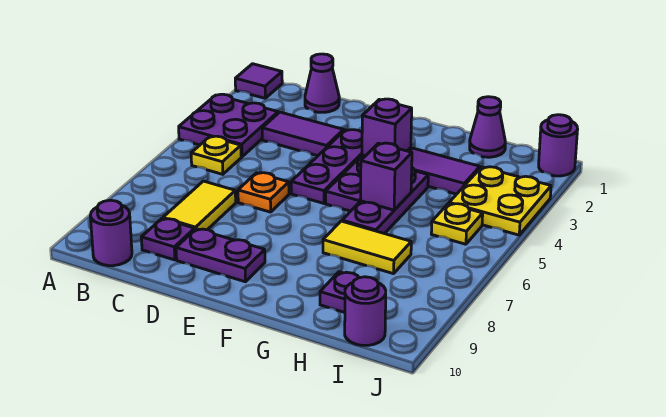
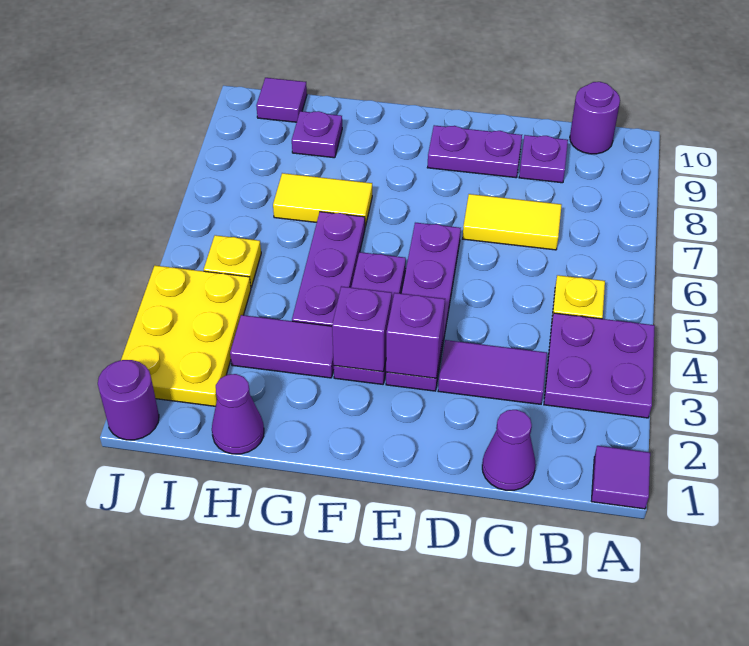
yellow tile C7:C8 level 1 -> yellow tile C7:D7 level 1
orange plate D6 level 1 -> none
purple plate E3:E5 level 1 -> purple plate E3:E6 level 1
purple brick G5 level 2 -> purple brick E3 level 2
yellow plate I3:J4 level 1 -> yellow plate I2:J4 level 1
purple round brick I10 level 1 -> purple tile I10 level 1

